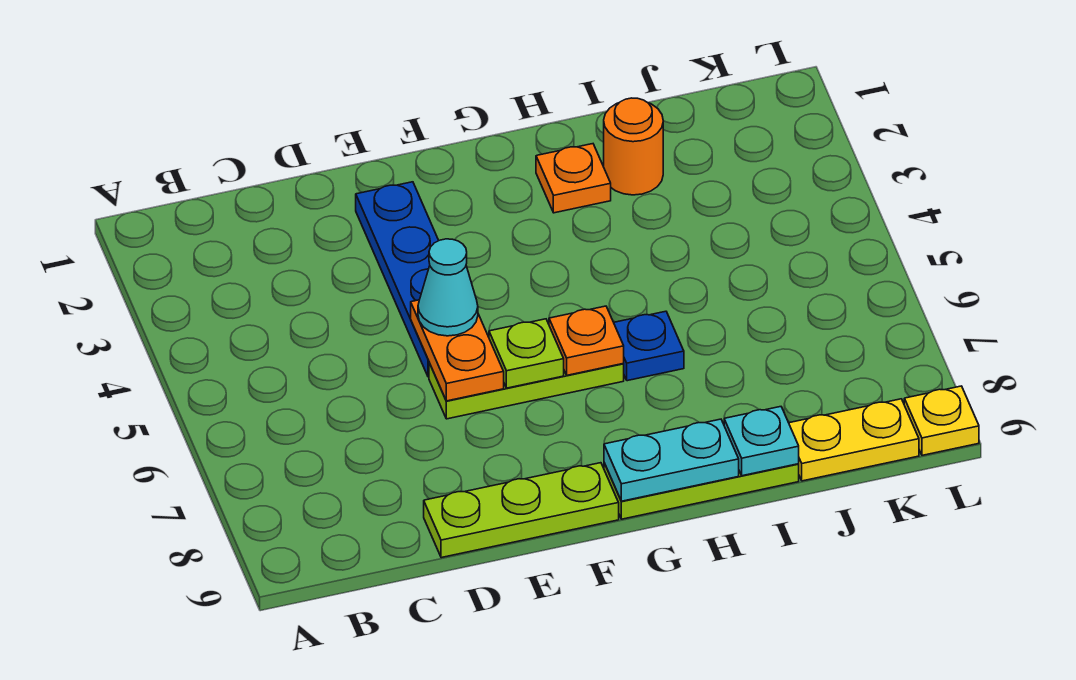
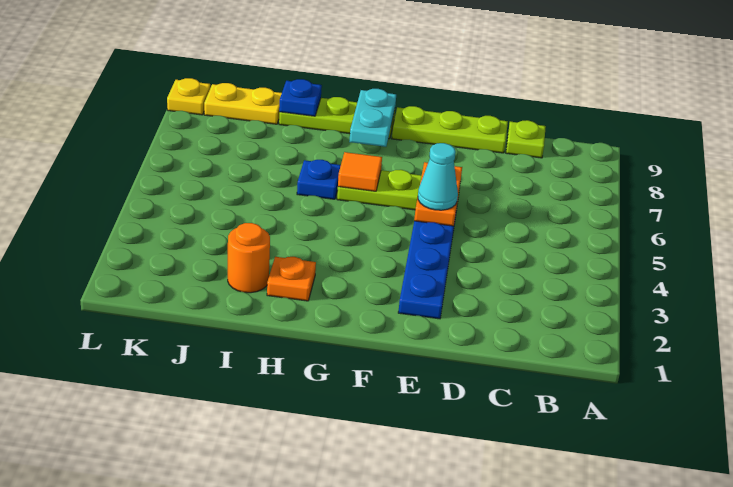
lime plate F6 level 2 -> lime plate C9 level 1
orange plate G6 level 2 -> orange tile G6 level 2
cyan plate G9:H9 level 2 -> cyan plate G8:G9 level 2
cyan plate I9 level 2 -> blue plate I9 level 2

